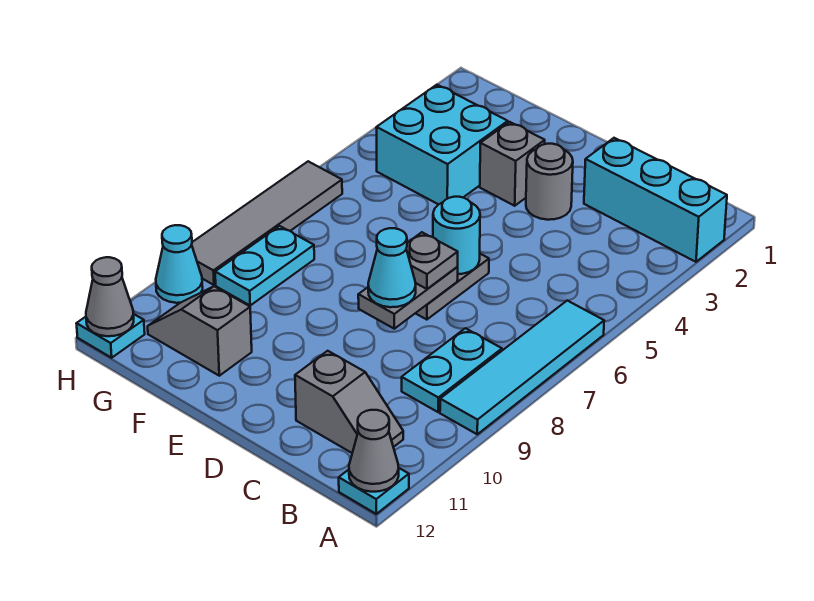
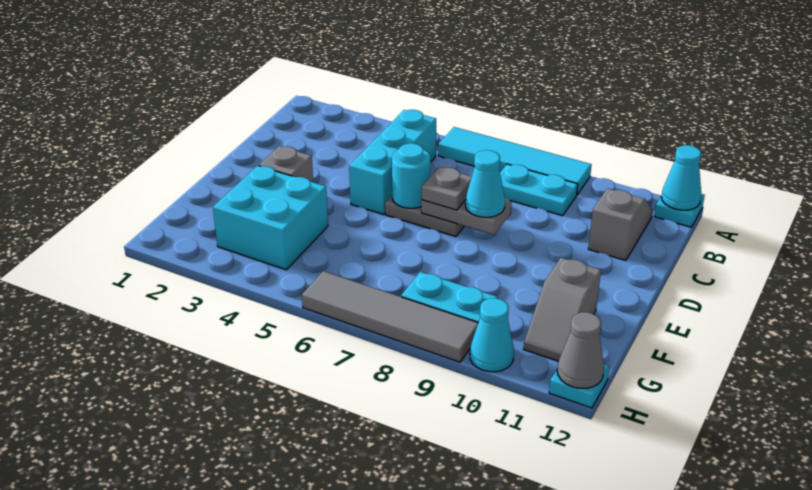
cyan brick A2:C2 level 1 -> cyan brick B5:D5 level 1
grey cone A12 level 2 -> cyan cone A12 level 2
grey round brick D3 level 1 -> none

